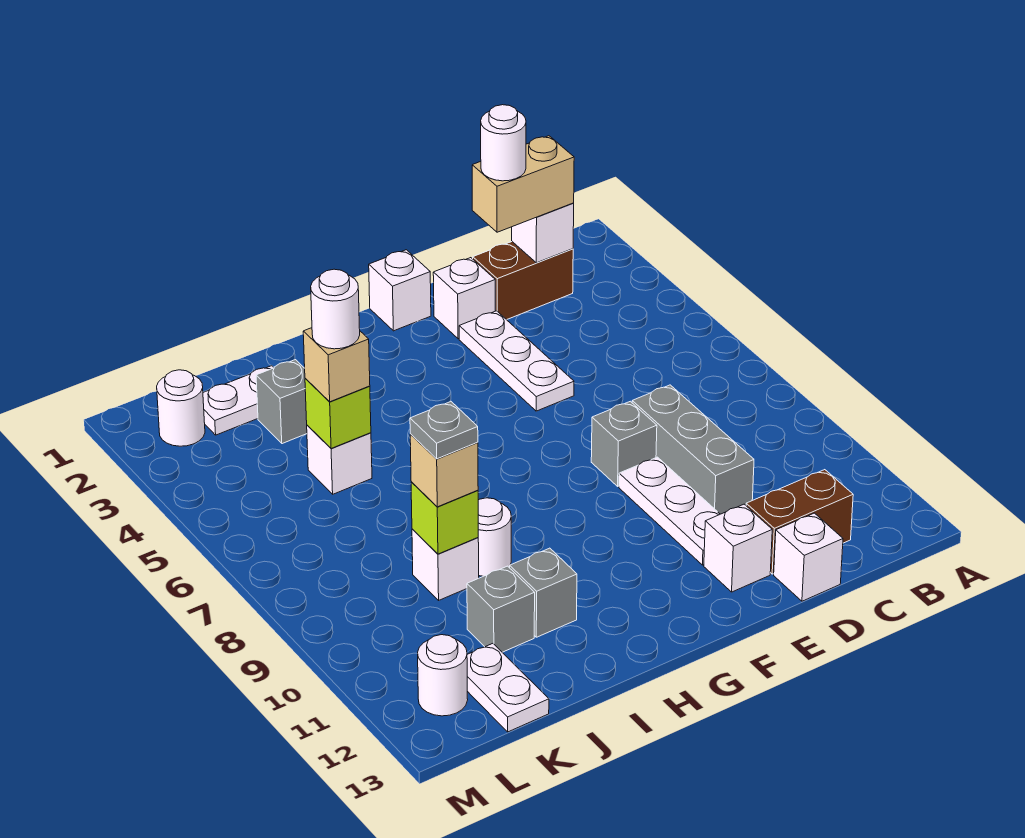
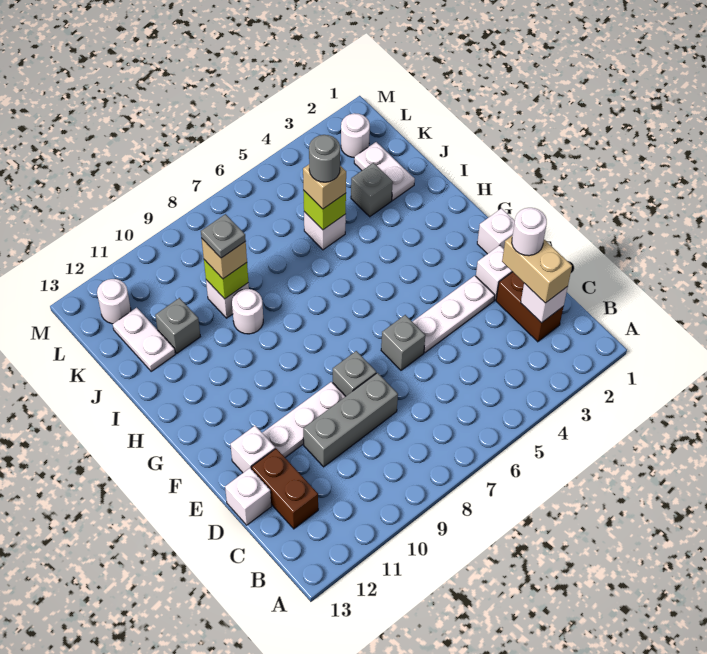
grey brick I11 level 1 -> grey brick E6 level 1
white round brick J5 level 4 -> grey round brick J5 level 4
white plate K12:K13 level 1 -> white plate J12:K12 level 1

